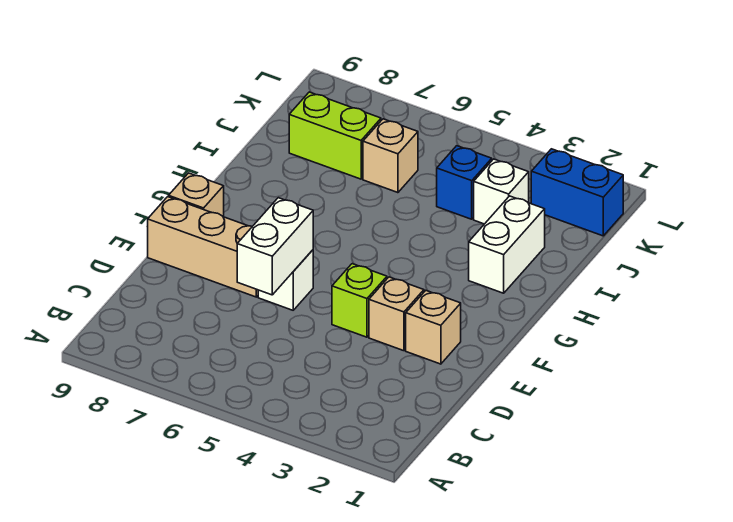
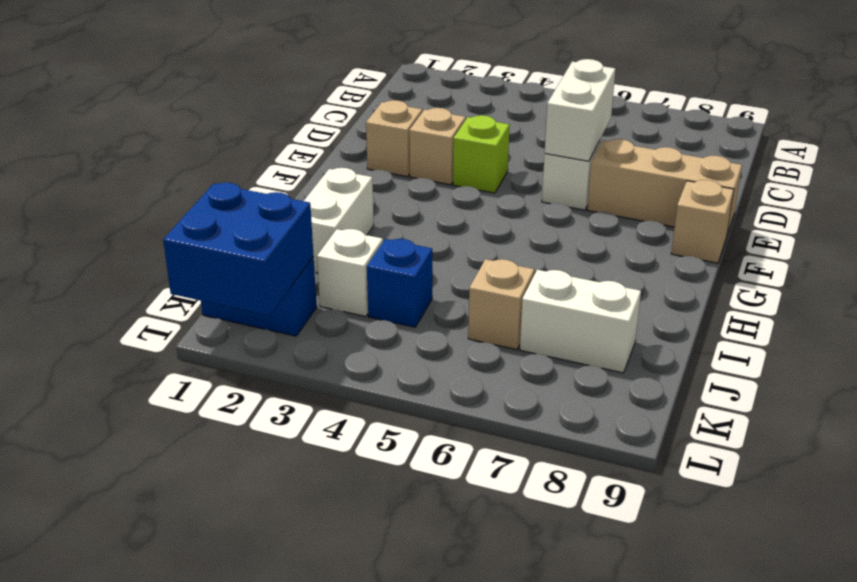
lime brick J7:J8 level 1 -> white brick J7:J8 level 1
none -> blue brick K1:L2 level 2

